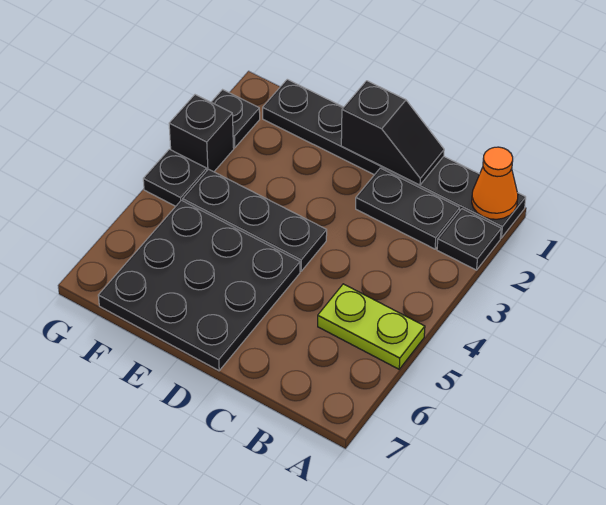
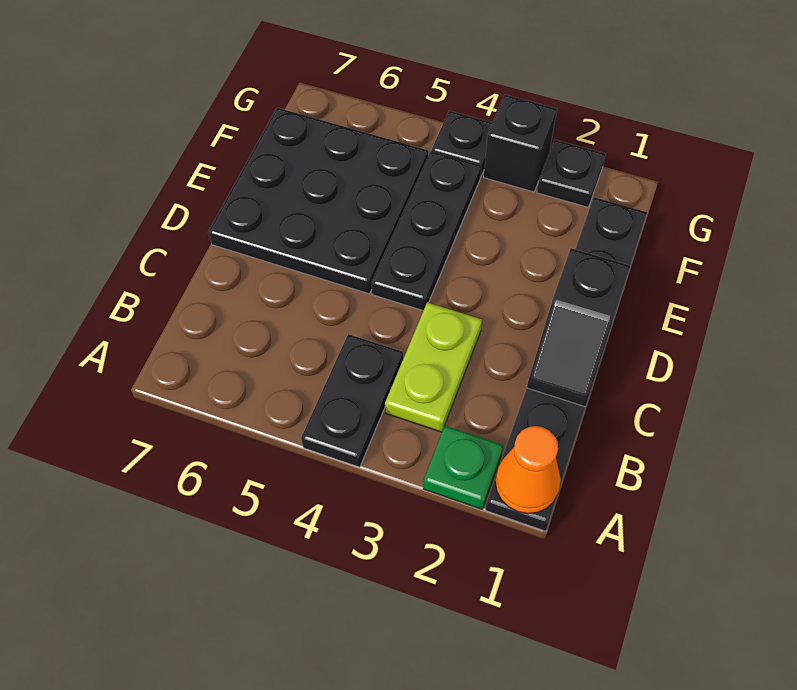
black plate A2 level 1 -> green plate A2 level 1
lime plate A5:B5 level 1 -> lime plate B3:C3 level 1
black plate B2:C2 level 1 -> black plate A4:B4 level 1

